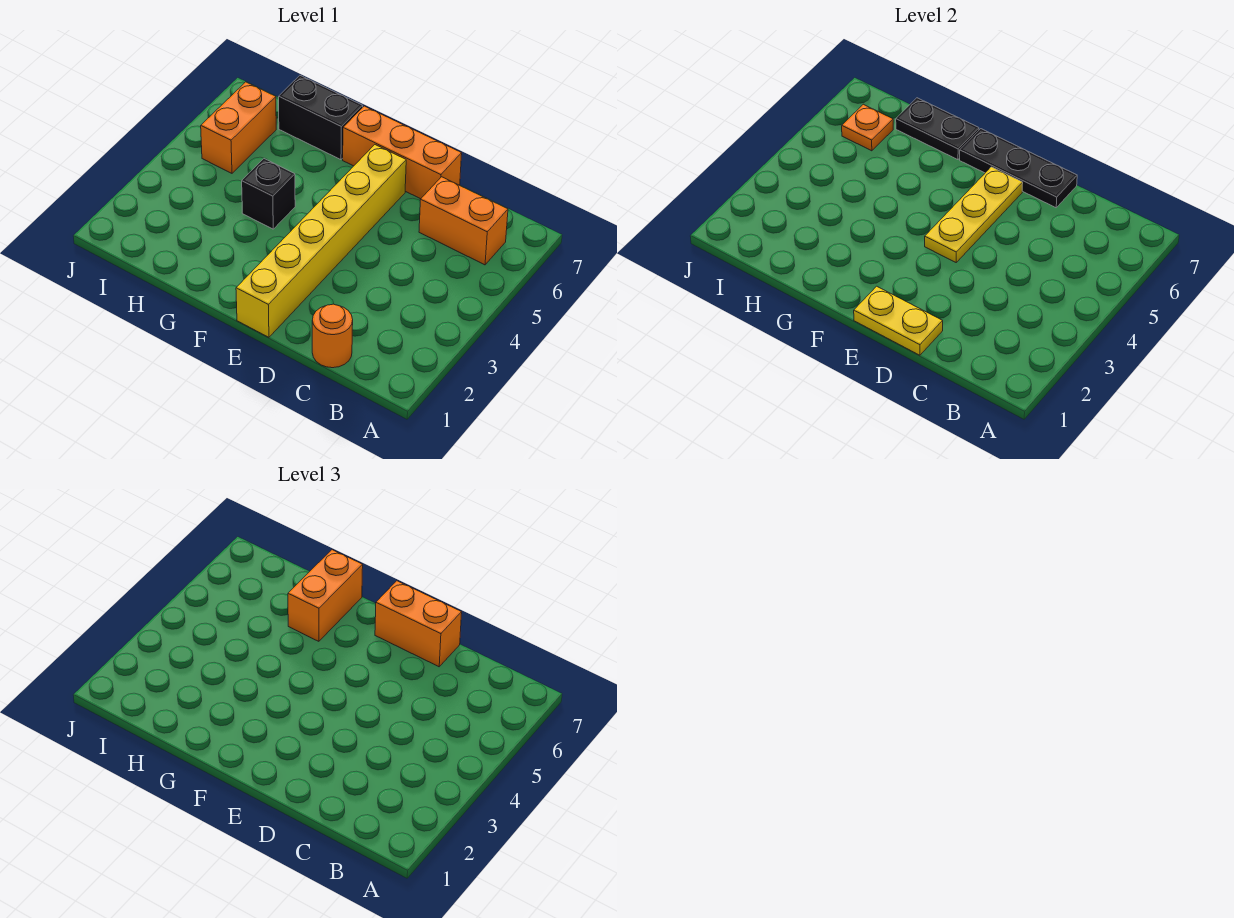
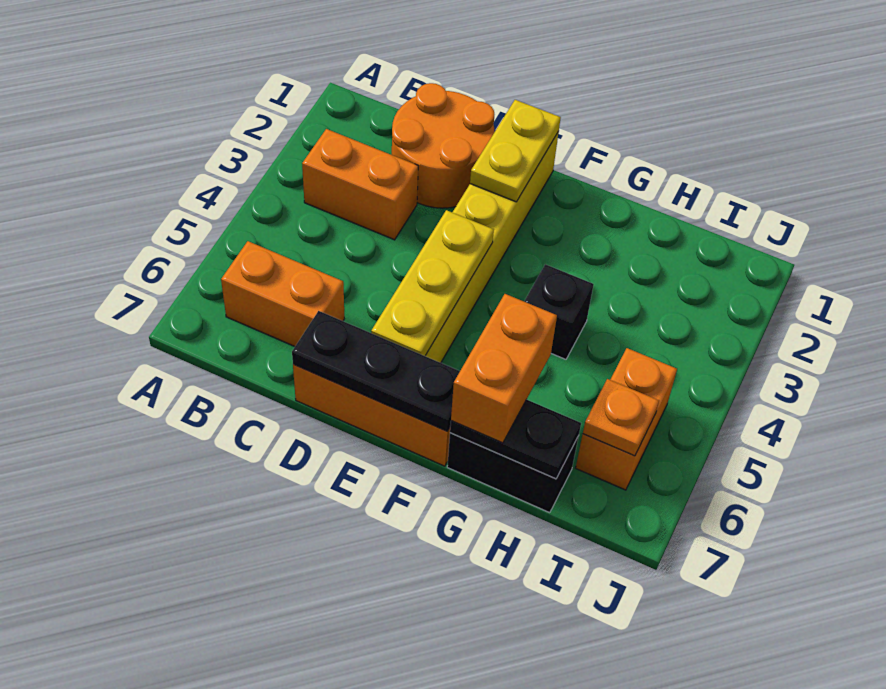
orange round brick C1 level 1 -> orange round brick C1:D2 level 1
yellow plate D1:E1 level 2 -> yellow plate E1:E2 level 2
orange brick D7:E7 level 3 -> orange brick B3:C3 level 1

